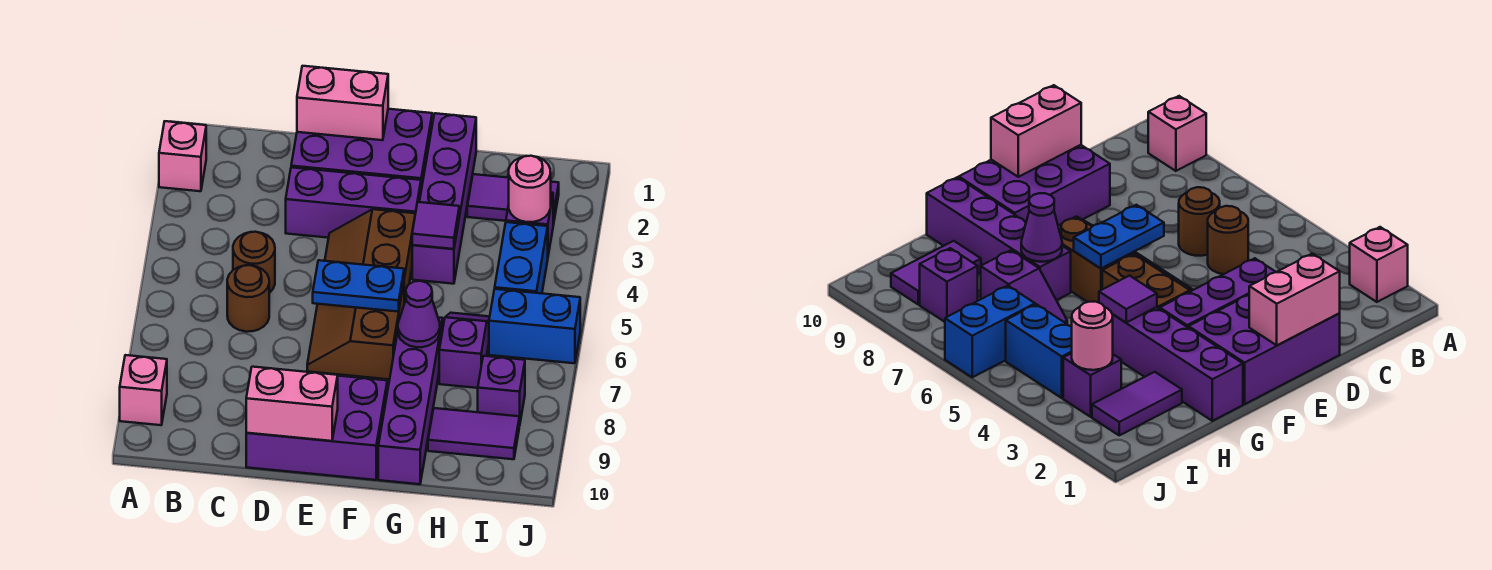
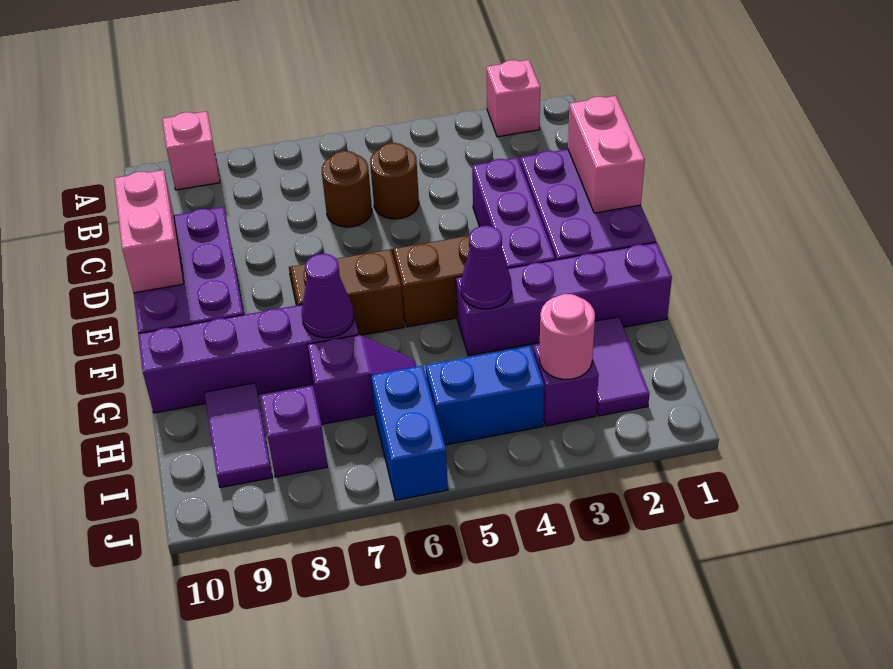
blue plate E6:F6 level 2 -> none
purple tile G4 level 2 -> purple cone G4 level 2

